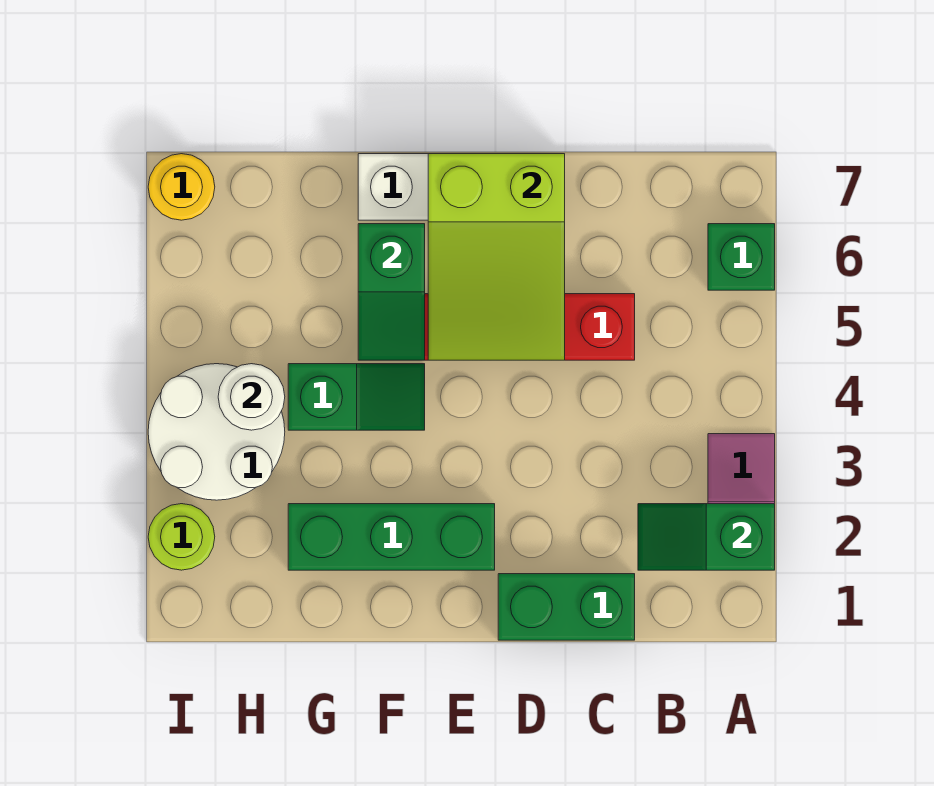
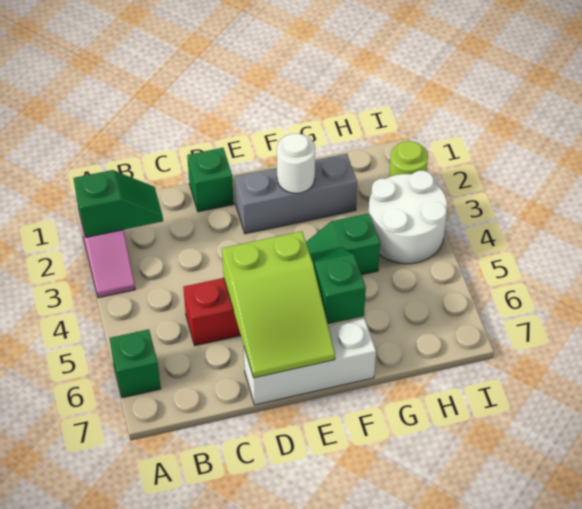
green brick C1:D1 level 1 -> green brick D1 level 1
lime slope D5:E7 level 2 top 7 -> lime slope D5:E7 level 2 top 5
green brick E2:G2 level 1 -> grey brick E2:G2 level 1
white round brick H4 level 2 -> white round brick F2 level 2
yellow round brick I7 level 1 -> none

